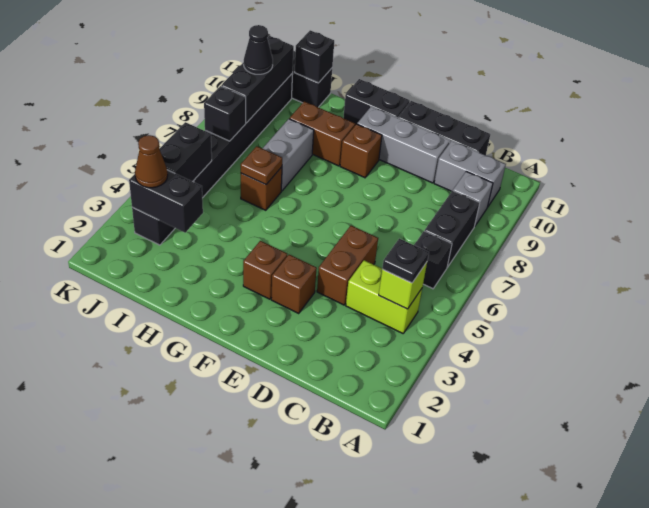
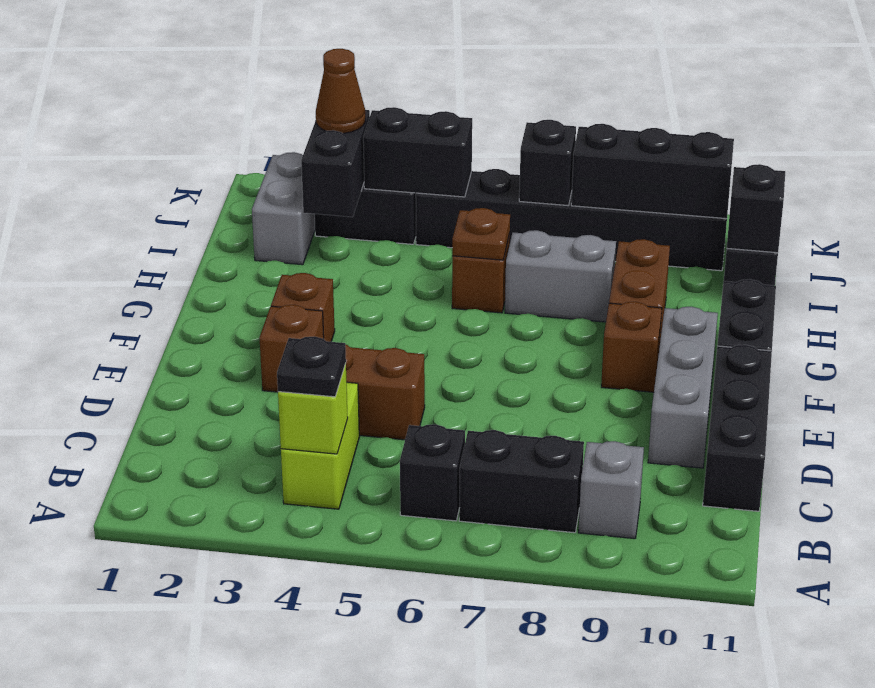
grey brick B10:C10 level 1 -> grey brick I2:J2 level 1
black cone J9 level 3 -> none

